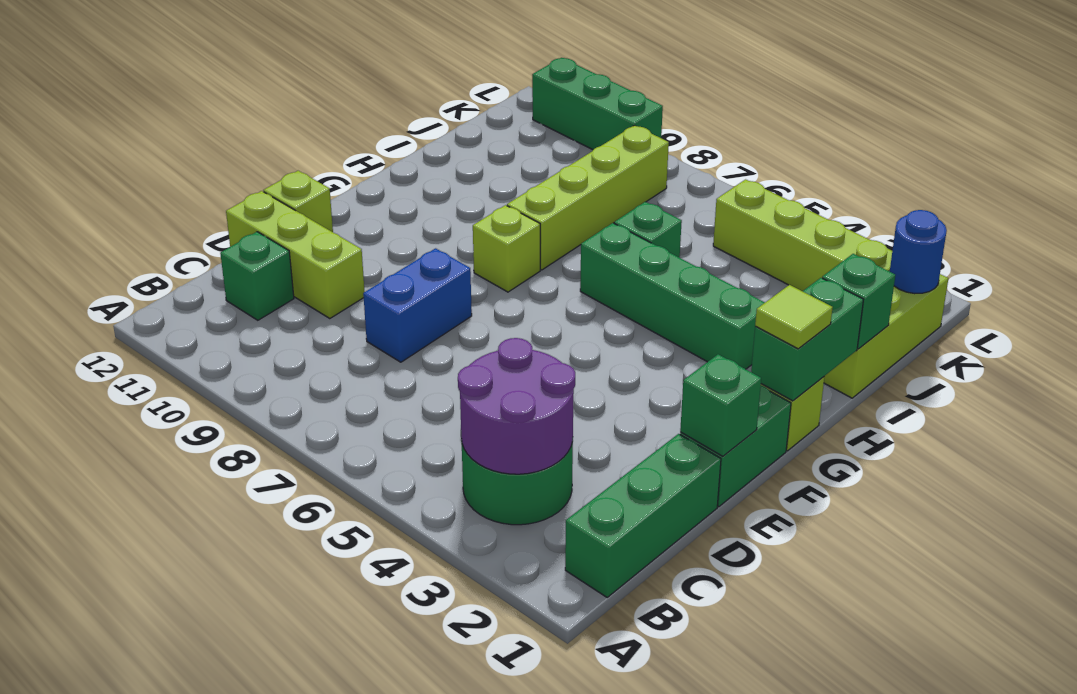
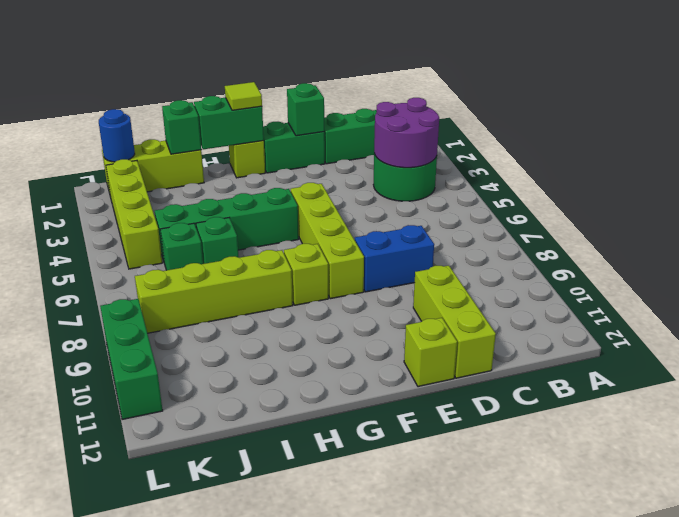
green brick C11 level 1 -> green brick J6 level 1
none -> lime brick F5:F8 level 1
green brick H3:H6 level 1 -> green brick G5:J5 level 1

